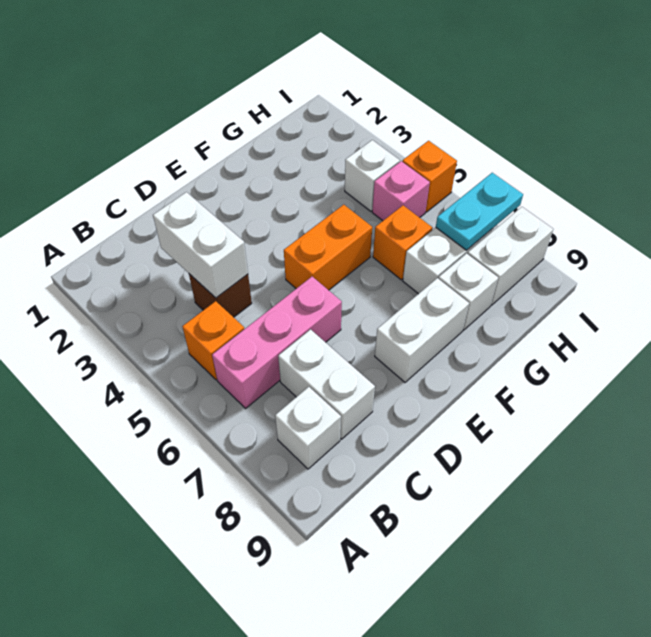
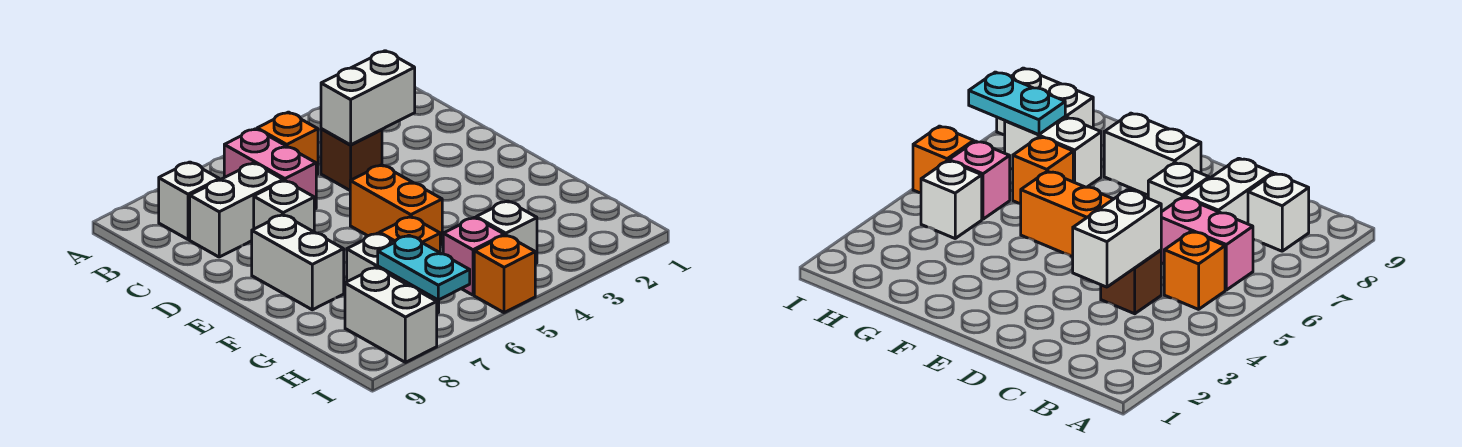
pink brick B6:D6 level 1 -> pink brick B6:C6 level 1
white brick G8 level 1 -> white brick D7 level 1

